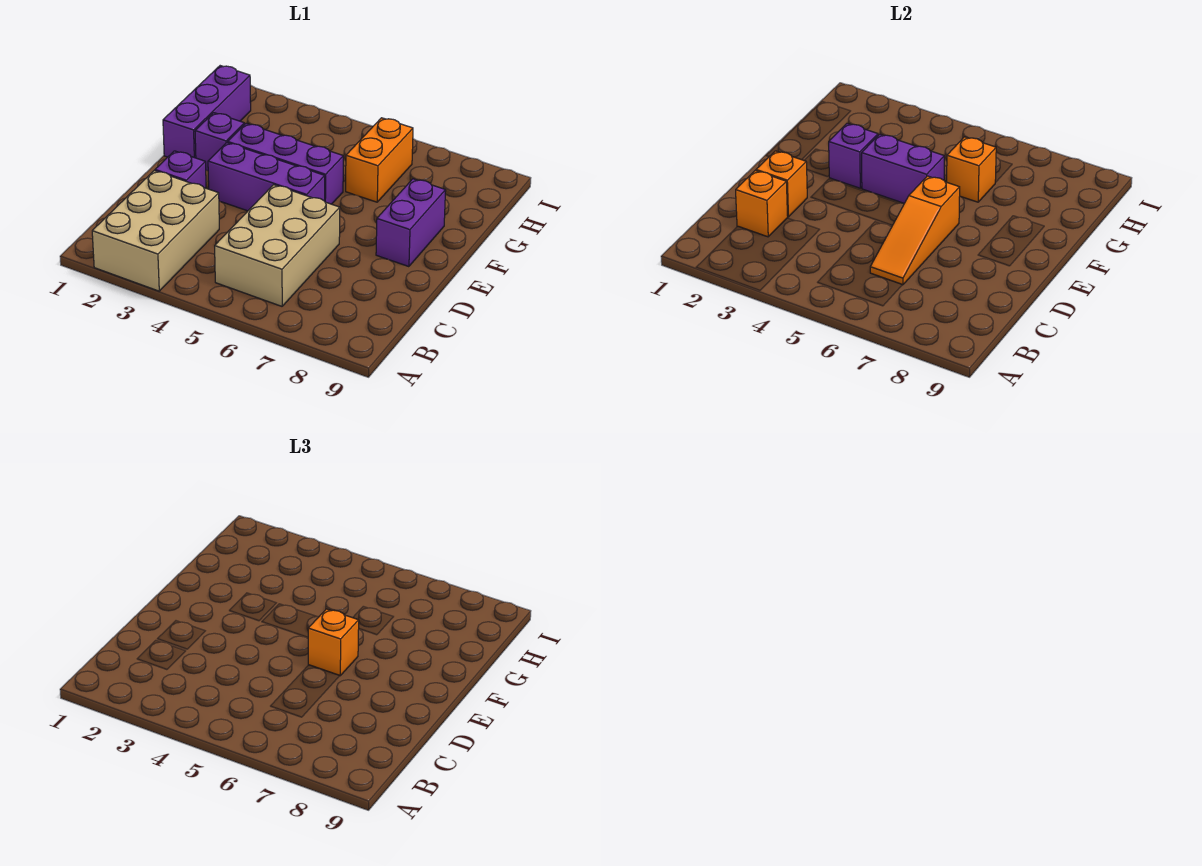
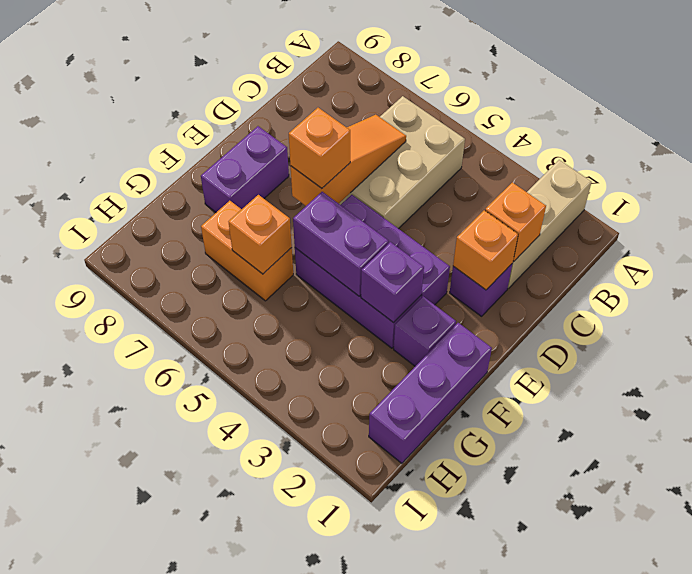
tan brick A2:C3 level 1 -> tan brick A2:C2 level 1
orange brick G6:H6 level 1 -> orange brick G6:G7 level 1

